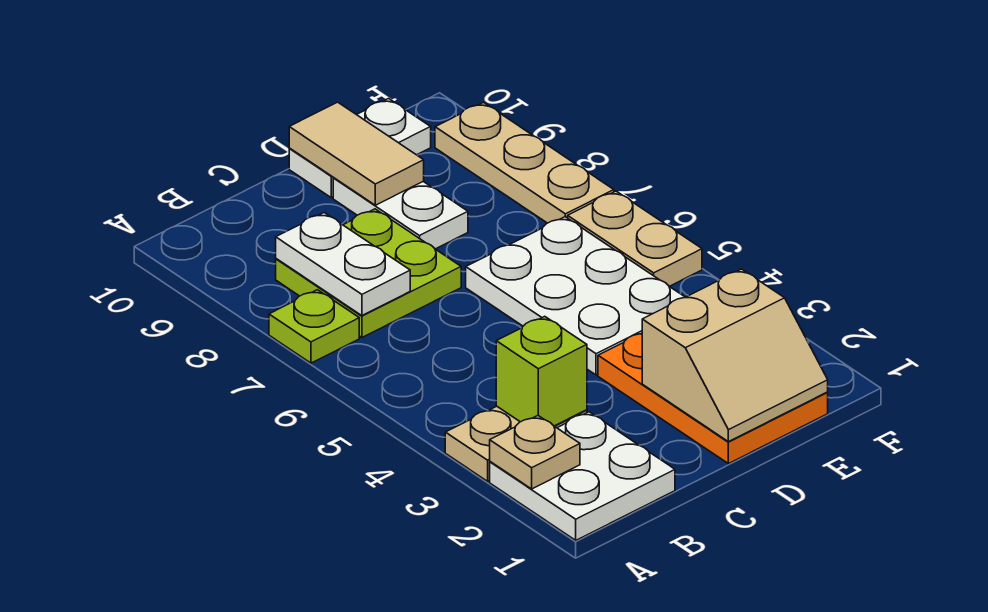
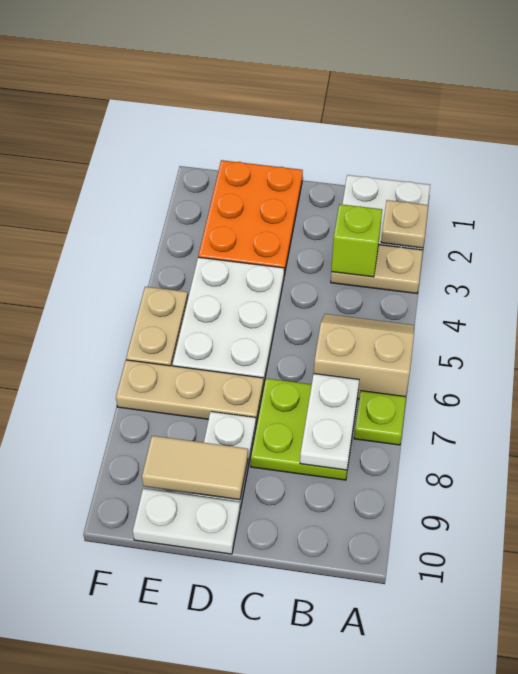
tan slope D1:E2 level 2 top 2 -> tan slope A5:B6 level 1 top 6
tan tile D9:D10 level 2 -> tan tile D9:E9 level 2
tan plate F7:F9 level 1 -> tan plate D7:F7 level 1

